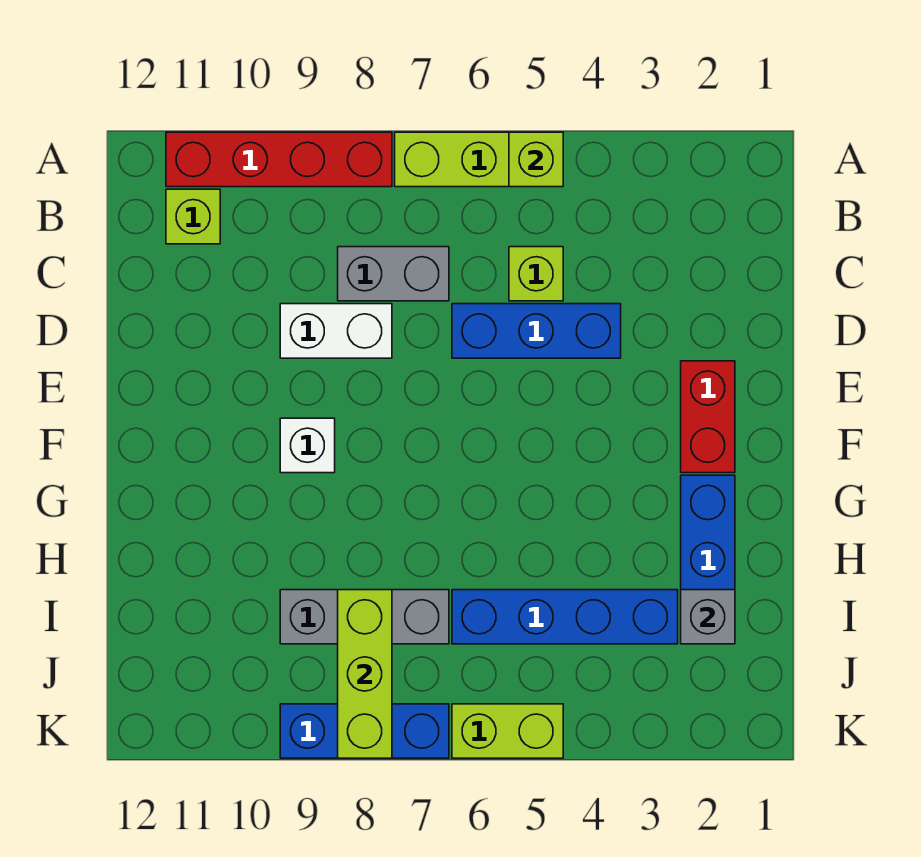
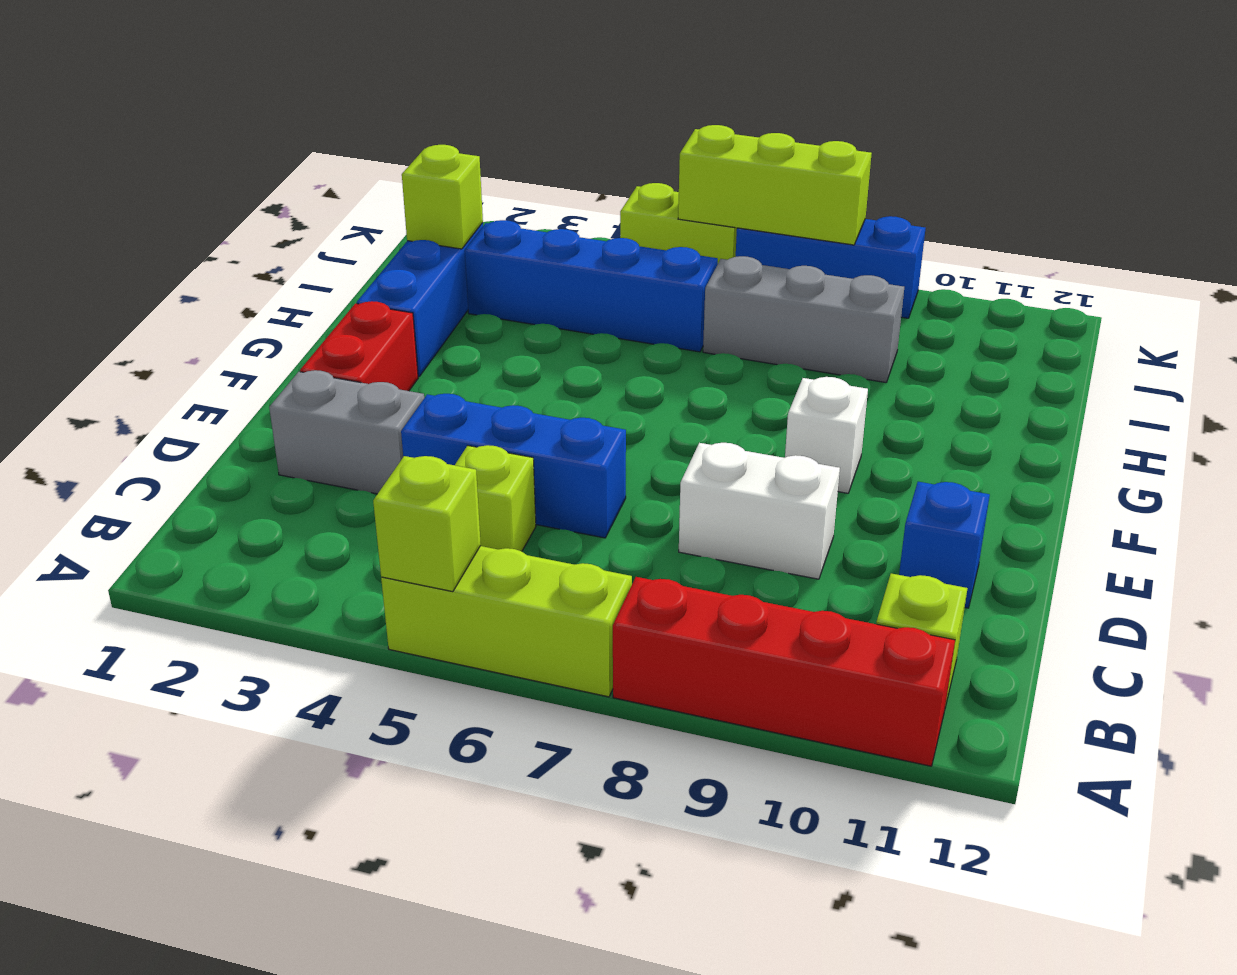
grey brick C7:C8 level 1 -> grey brick D2:D3 level 1
none -> blue brick D11 level 1
grey brick I2 level 2 -> lime brick I2 level 2
lime brick I8:K8 level 2 -> lime brick K6:K8 level 2

